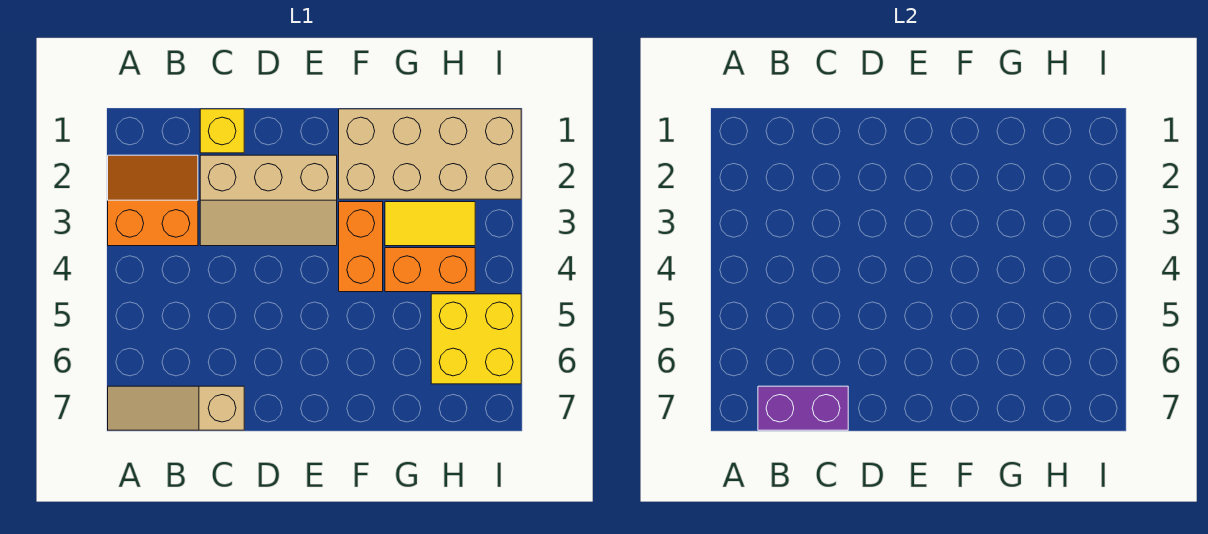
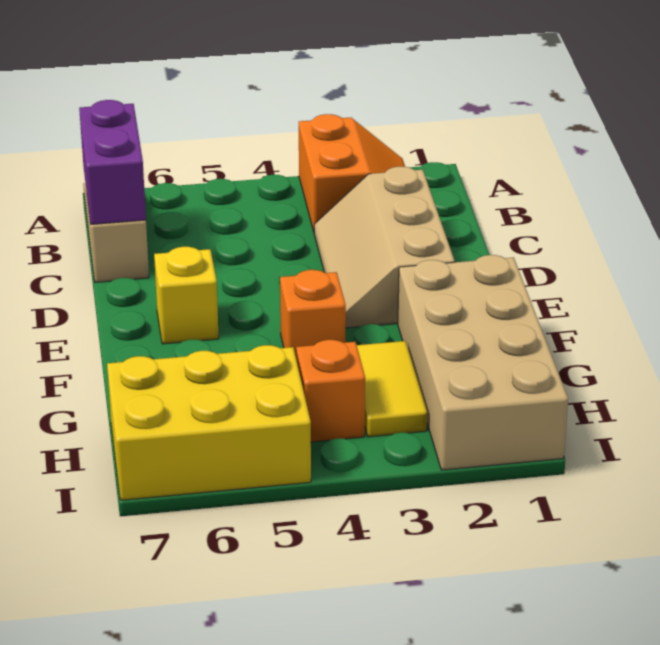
yellow brick C1 level 1 -> yellow brick E6 level 1
orange brick F3:F4 level 1 -> orange brick F4 level 1
orange brick G4:H4 level 1 -> orange brick H4 level 1
yellow brick H5:I6 level 1 -> yellow brick H5:I7 level 1

